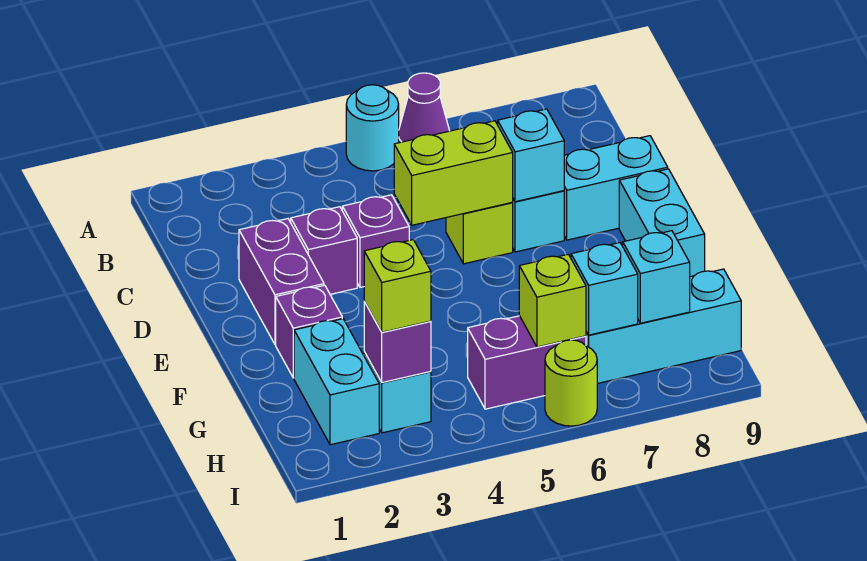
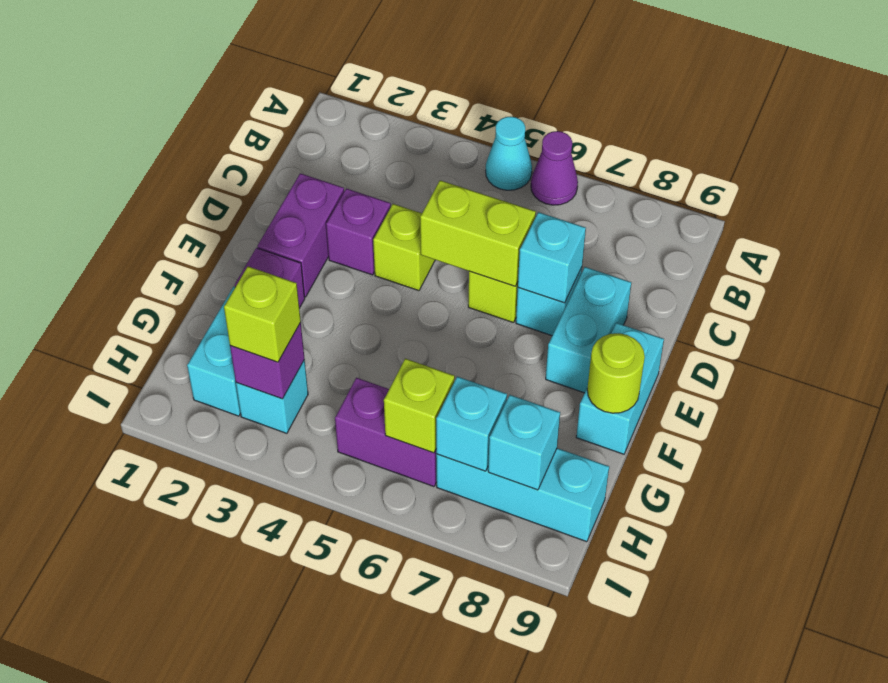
cyan round brick A5 level 1 -> cyan cone A5 level 1
purple brick D4 level 1 -> lime brick D4 level 1
cyan brick D8:D9 level 1 -> cyan brick D8:E8 level 1
lime round brick I6 level 1 -> lime round brick F9 level 2

